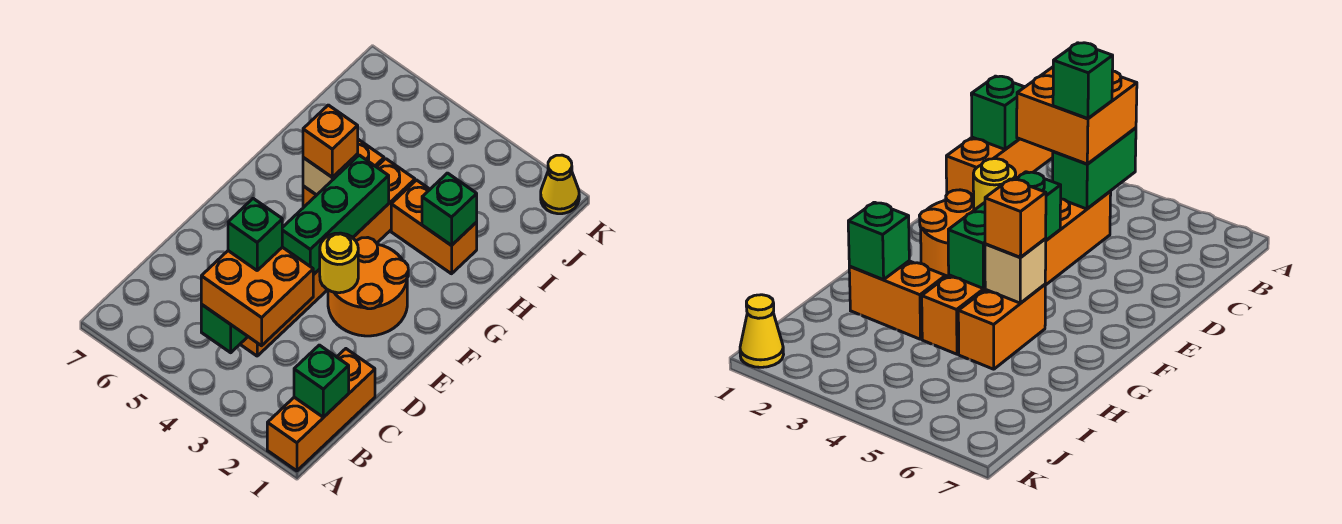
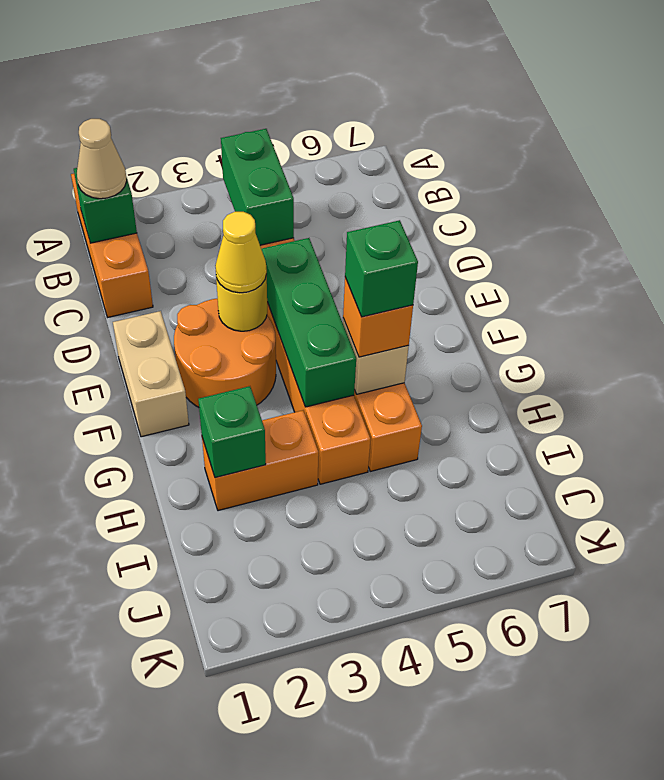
none -> tan cone B1 level 3
orange brick B3:C4 level 3 -> none
green brick C4 level 4 -> green brick G5 level 4
none -> tan brick E1:F1 level 1
yellow cone K1 level 1 -> yellow cone E3 level 3

